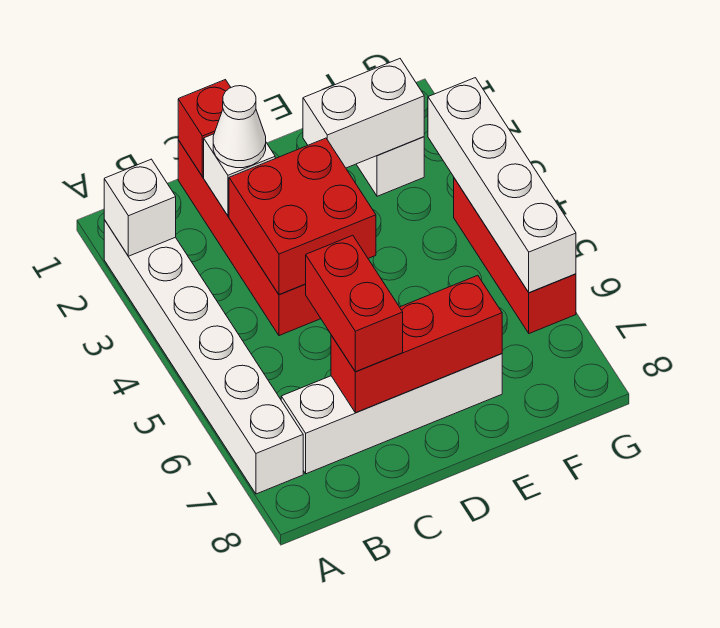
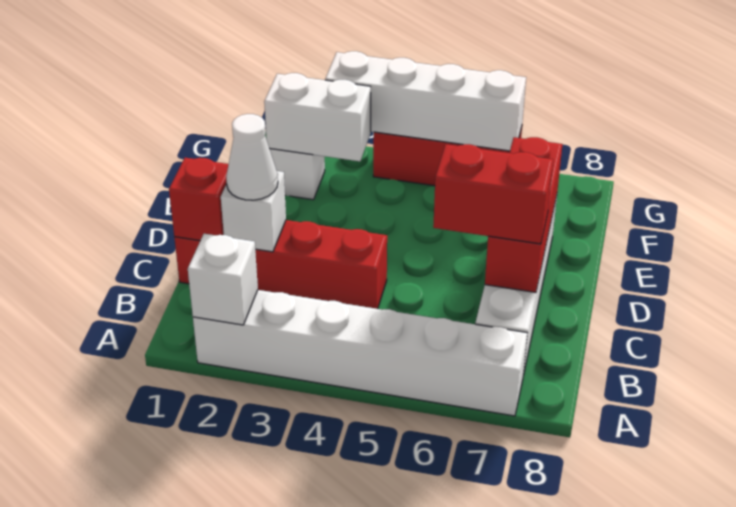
red brick C3:D4 level 2 -> none
white brick E2:F2 level 2 -> white brick F2:F3 level 2

